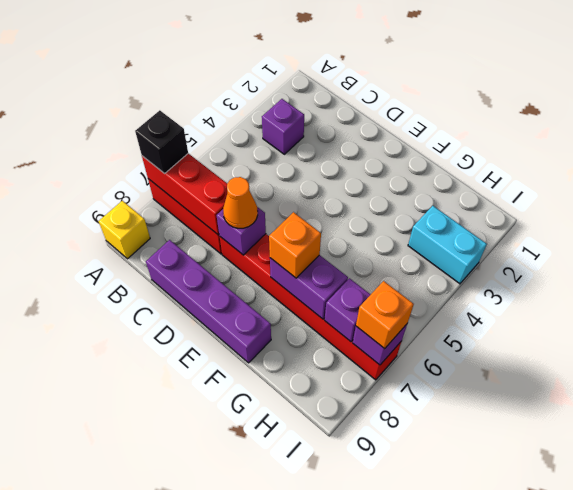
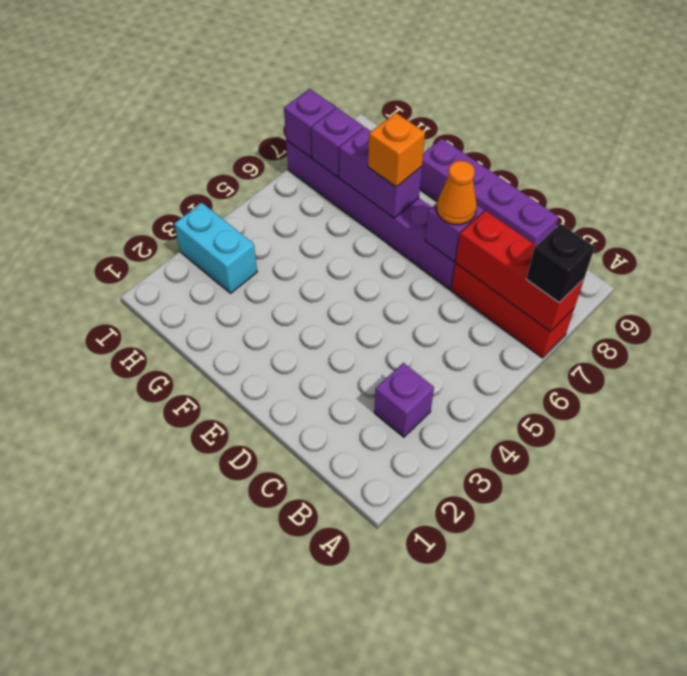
yellow brick A9 level 1 -> none
red brick D7:I7 level 1 -> purple brick D7:I7 level 1
orange brick I7 level 3 -> none

